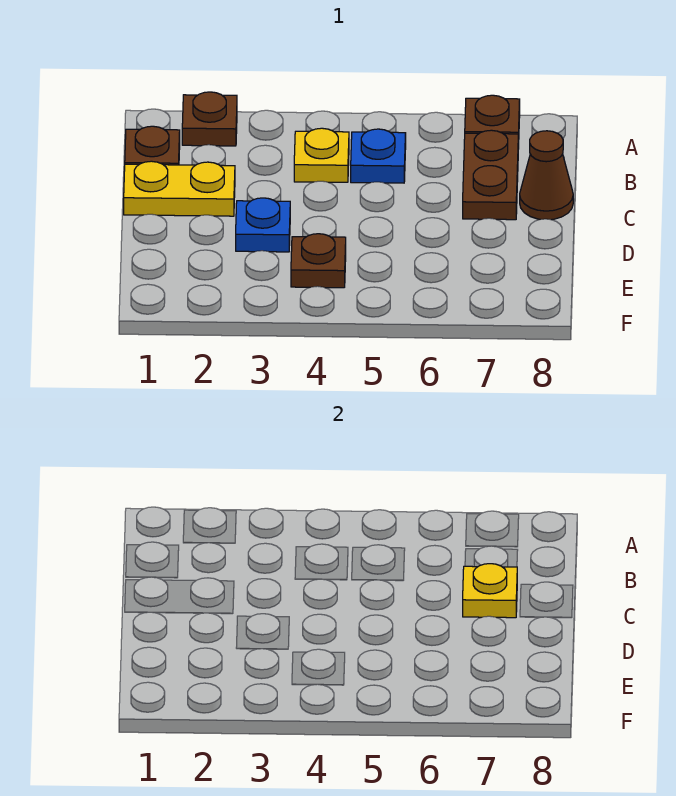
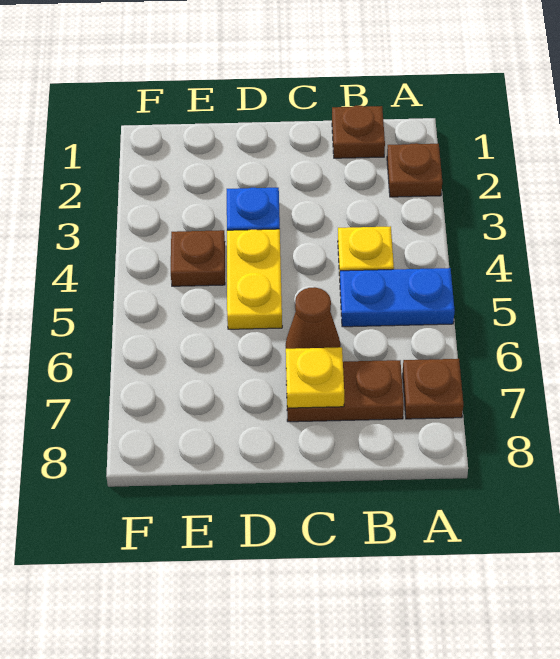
blue plate B5 level 1 -> blue plate A5:B5 level 1
yellow plate C1:C2 level 1 -> yellow plate D4:D5 level 1
brown cone C8 level 1 -> brown cone C6 level 1

